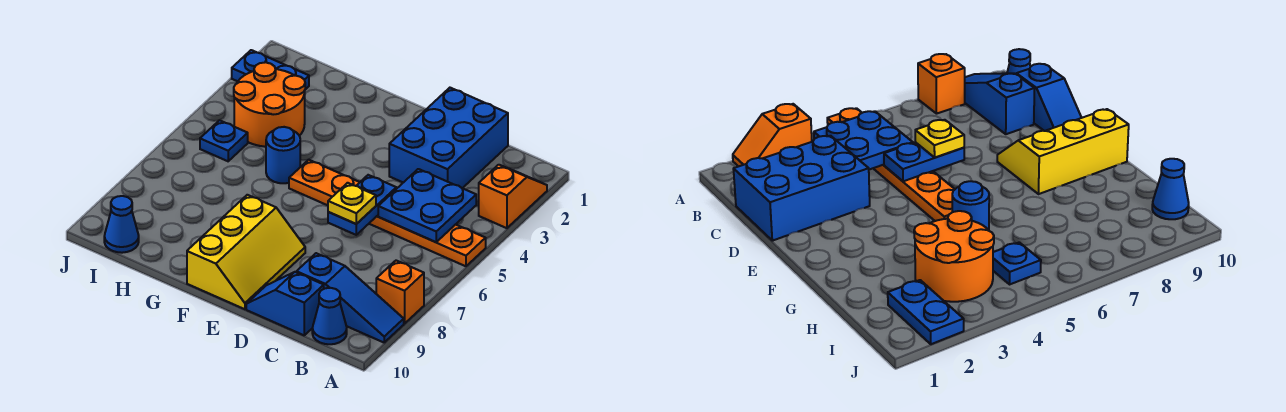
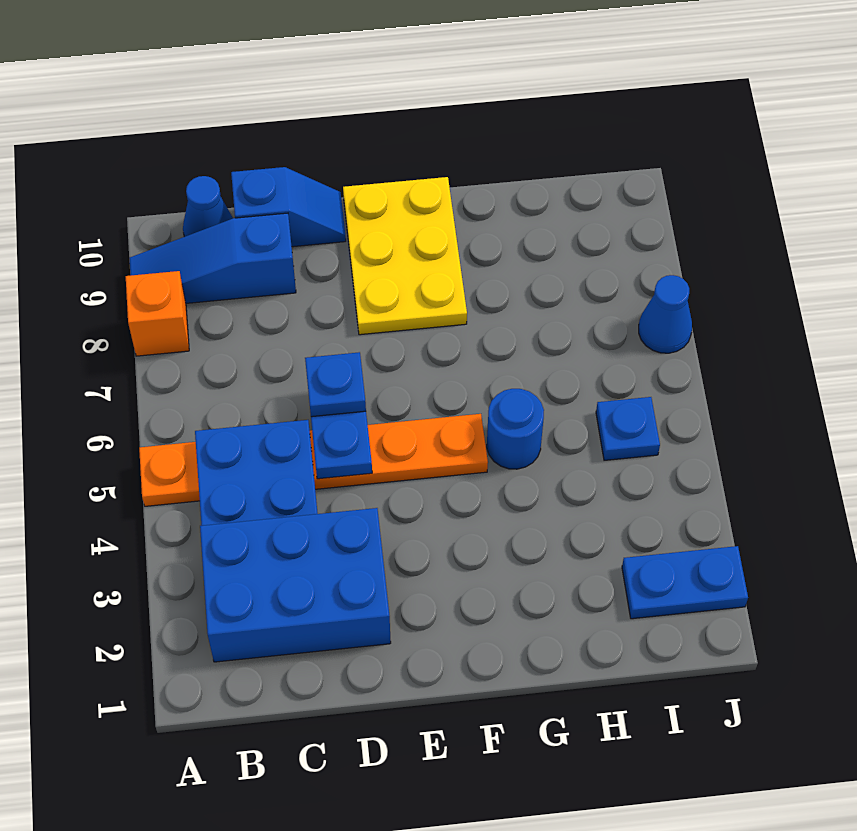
orange slope A2:A3 level 1 top 3 -> none
blue brick C1:D3 level 1 -> blue brick B2:D3 level 1
yellow plate D6 level 3 -> blue plate D6 level 3
yellow slope E8:F10 level 1 top F -> yellow plate E8:F10 level 1
orange round brick H3:I4 level 1 -> none
blue cone I10 level 1 -> blue cone J7 level 1

